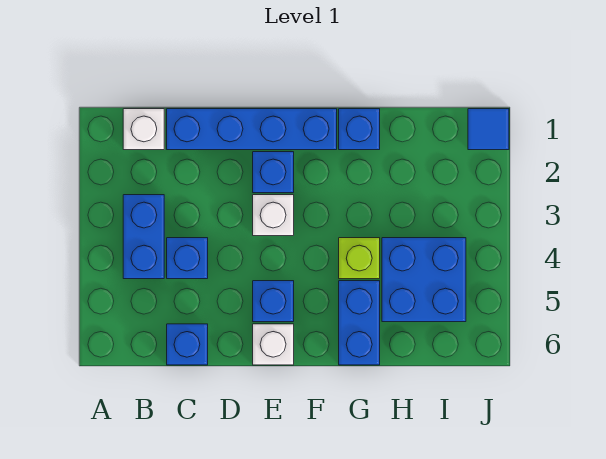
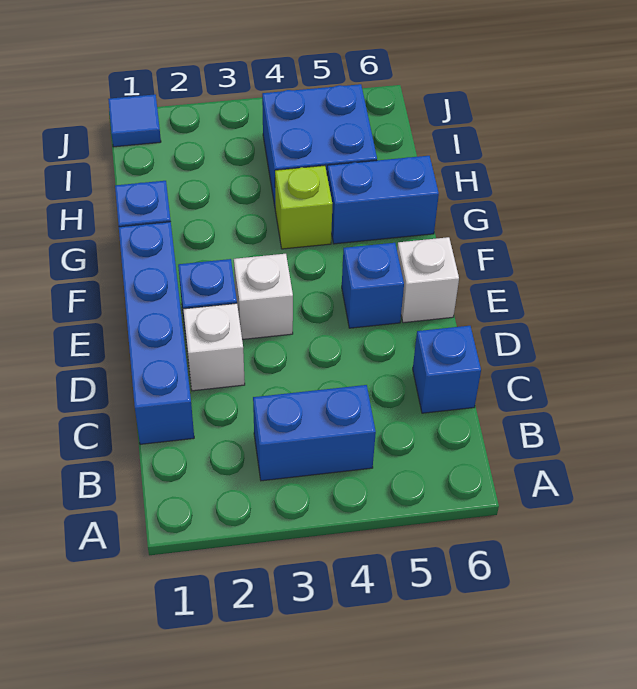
white brick B1 level 1 -> white brick D2 level 1
blue brick C4 level 1 -> none

